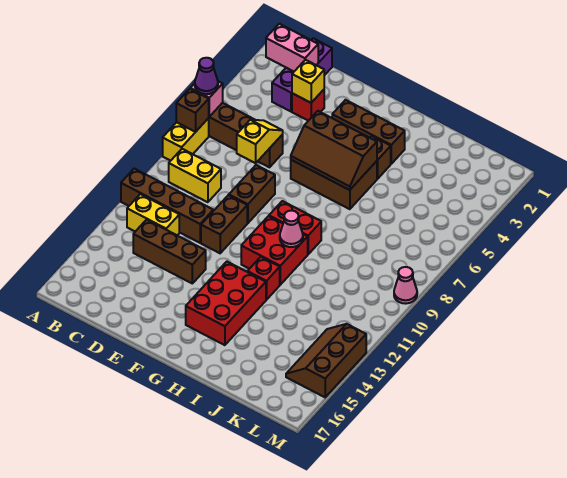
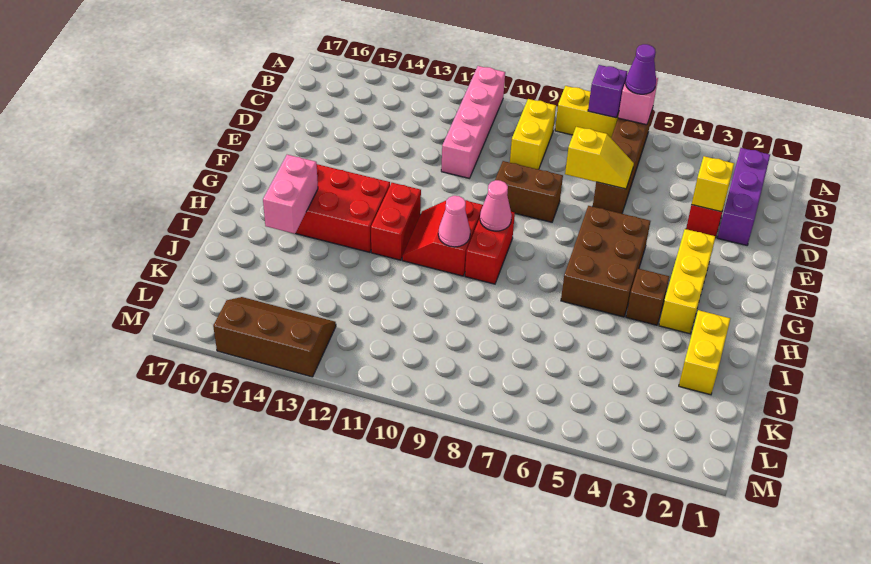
brown brick A7 level 2 -> purple brick A7 level 2
brown brick A11:D11 level 1 -> pink brick A11:D11 level 1
pink brick B2:C2 level 2 -> pink brick H15:I15 level 2
yellow brick B12:C12 level 1 -> yellow brick I2:J2 level 1
purple brick C1:C3 level 1 -> purple brick B2:D2 level 1
brown brick C13:E13 level 1 -> none
brown brick E10:E11 level 1 -> none
brown brick F3:H3 level 1 -> yellow brick F3:H3 level 1
brown slope F5:H6 level 2 top 5 -> none
red brick G10:H11 level 1 -> red slope G10:H11 level 1 top 10
red brick H12 level 1 -> red brick G12:H12 level 1
pink cone M9 level 1 -> pink cone G9 level 2

